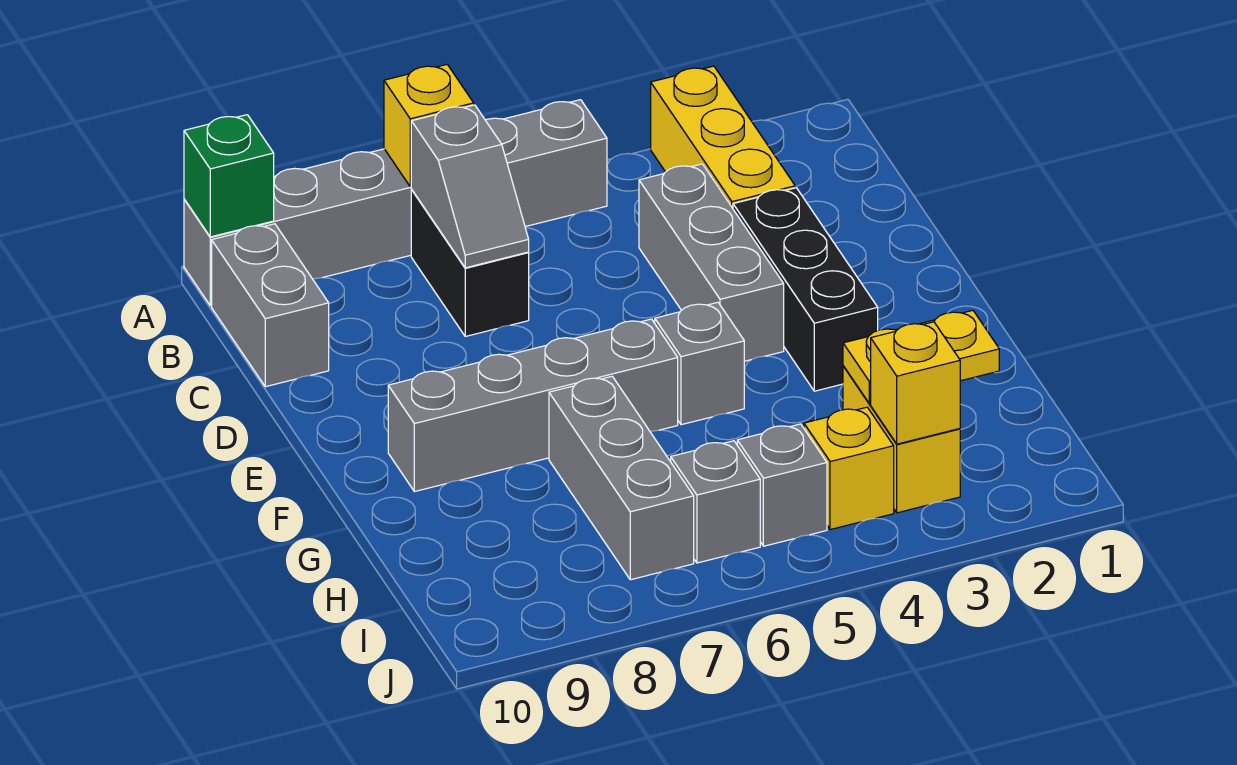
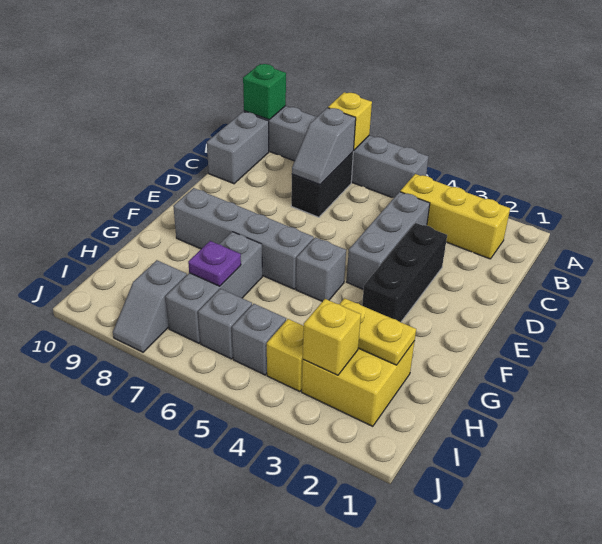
yellow brick A3:C3 level 1 -> yellow brick B2:B4 level 1
yellow brick H3:I3 level 1 -> yellow brick H2:I3 level 1
none -> purple plate H7 level 2
none -> grey slope I8:J8 level 1 top I

